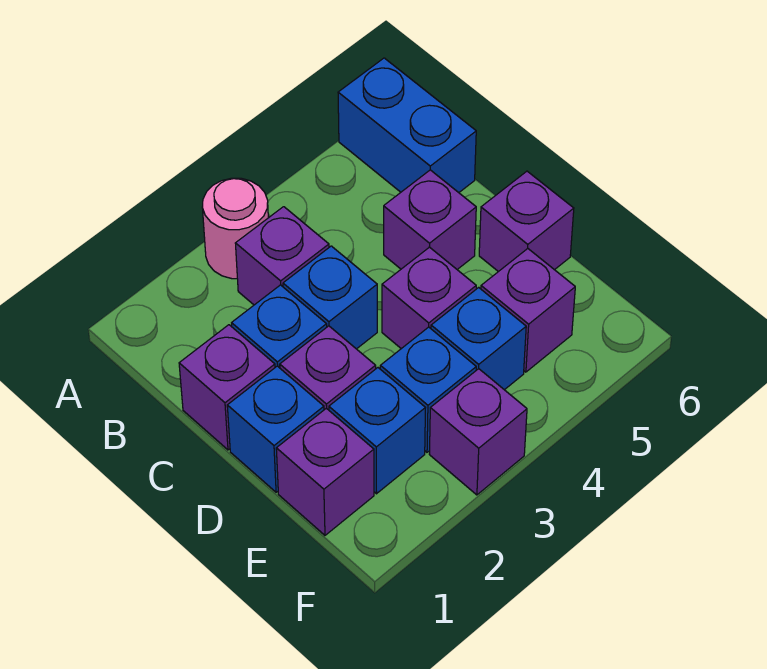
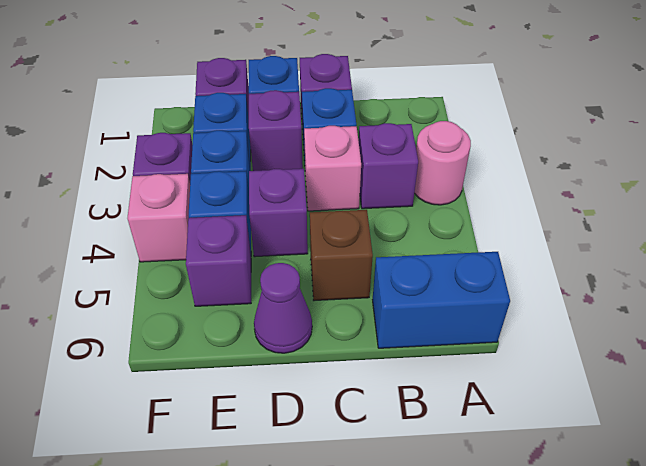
blue brick C3 level 1 -> pink brick C3 level 1
purple brick C5 level 1 -> brown brick C5 level 1
purple brick D6 level 1 -> purple cone D6 level 1
none -> pink brick F4 level 1

